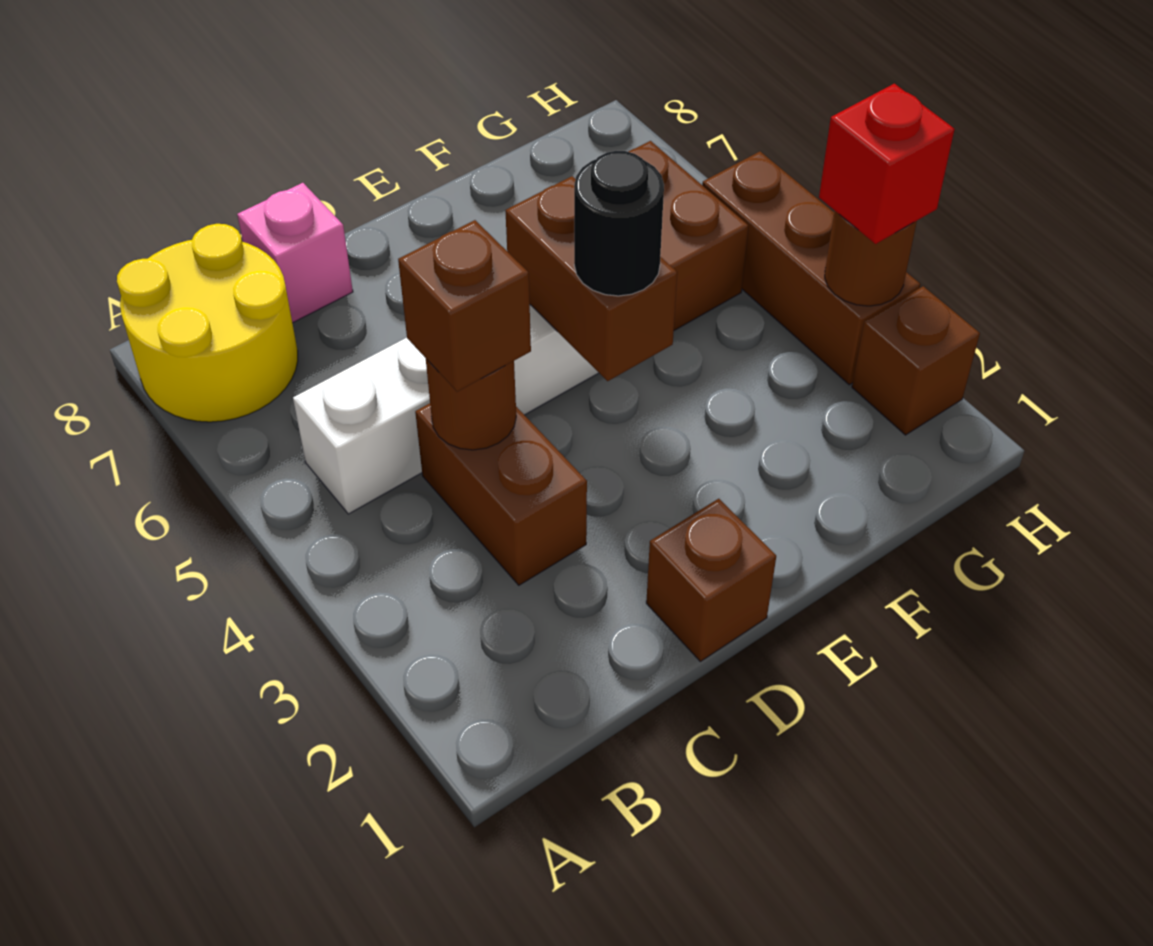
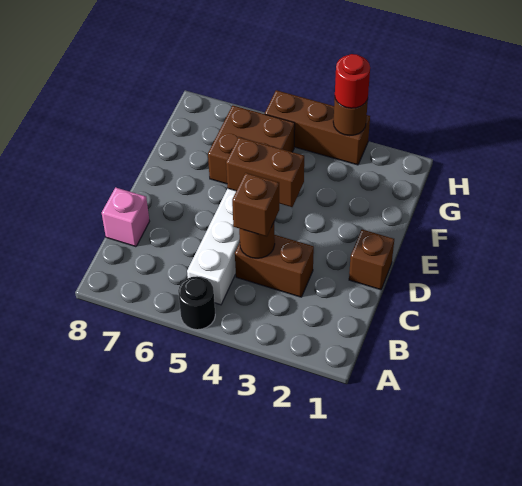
yellow round brick A7:B8 level 1 -> none
black round brick E4 level 3 -> black round brick A5 level 1
brown brick H2 level 1 -> none
red brick H3 level 3 -> red round brick H3 level 3

